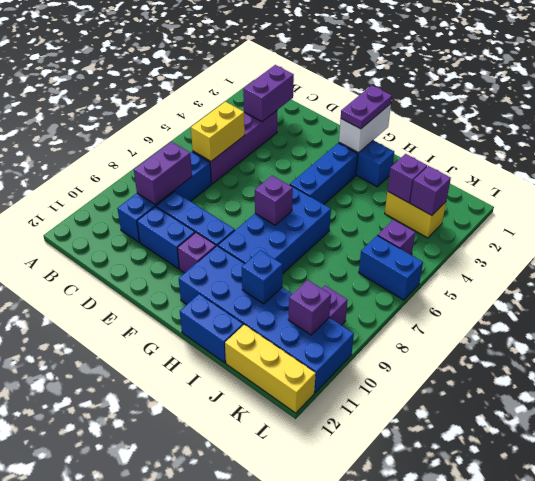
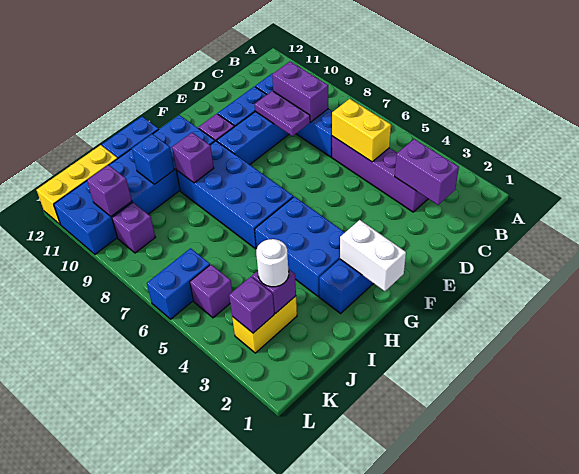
purple plate G1:G2 level 3 -> purple plate D8:D9 level 2
blue brick G3:G5 level 1 -> blue brick G3:H5 level 1
purple brick G7 level 2 -> purple brick H9 level 2
none -> white round brick J3 level 3

